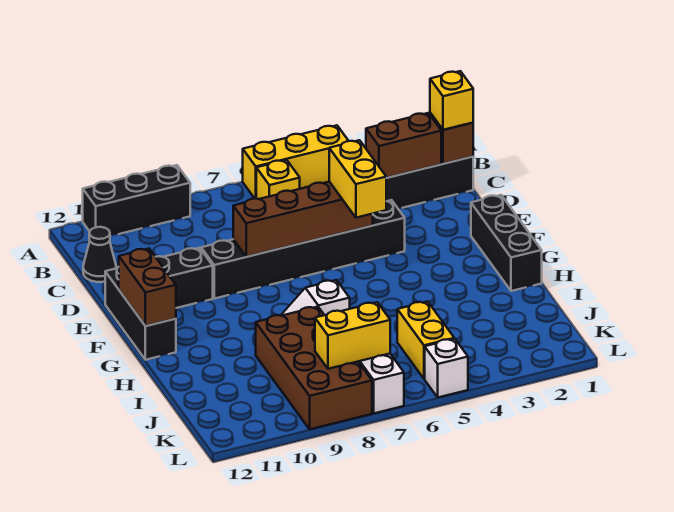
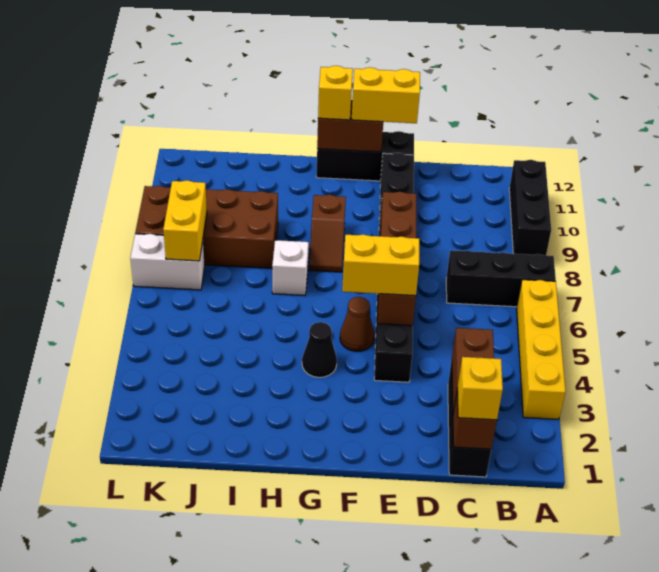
yellow brick A4:A6 level 1 -> yellow brick A3:A6 level 1
yellow brick B6 level 1 -> yellow brick G12 level 3
black cone C12 level 1 -> black cone G4 level 1
black brick F1:H1 level 1 -> black brick A7:C7 level 1
none -> brown cone F5 level 1
none -> brown slope G8:G9 level 1 top 9
yellow brick J5:K5 level 1 -> yellow brick E12:F12 level 3
white brick L5 level 1 -> none

